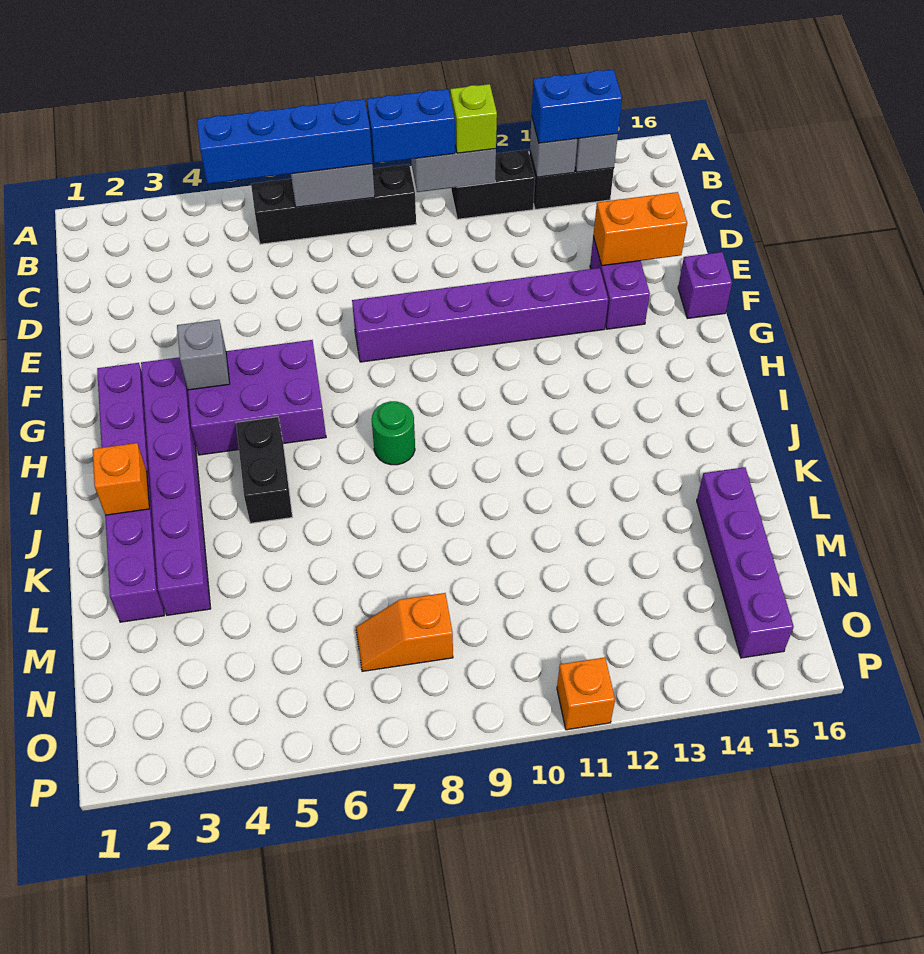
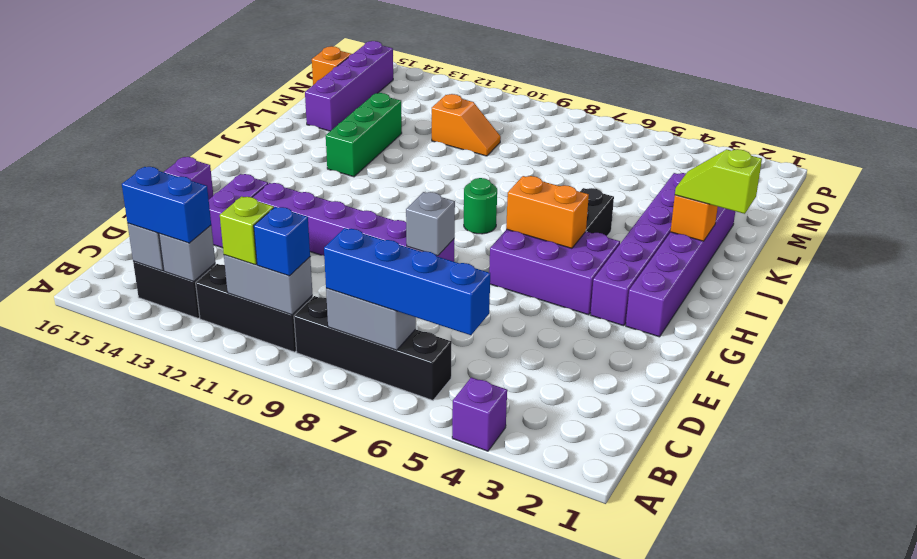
none -> purple brick A4 level 1
blue brick B9:B10 level 3 -> blue brick B10 level 3
black brick B11:B12 level 1 -> black brick B10:B12 level 1
orange brick E14:E15 level 2 -> orange brick H5:H6 level 2
grey brick G4 level 2 -> grey brick F8 level 2
none -> lime slope J1:J2 level 3 top 1
none -> green brick J13:L13 level 1
orange slope N7:N8 level 1 top 8 -> orange slope M10:M11 level 1 top 11
orange brick P11 level 1 -> orange brick N16 level 1

